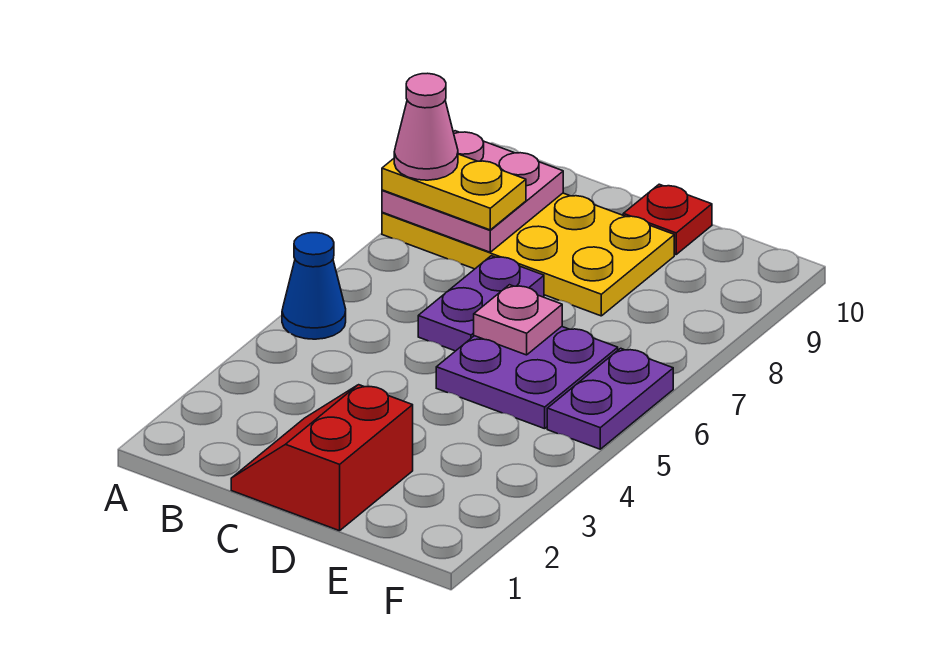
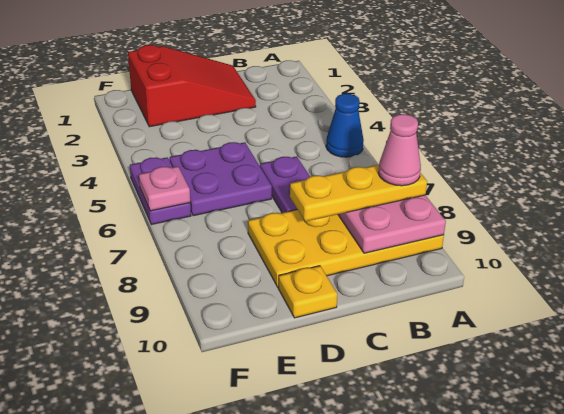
yellow plate A8:B8 level 3 -> yellow plate A8:C8 level 3
red slope C1:D2 level 1 top D -> red slope C1:E2 level 1 top E
pink plate D6 level 2 -> pink plate F6 level 2
red plate D10 level 1 -> yellow plate D10 level 1

